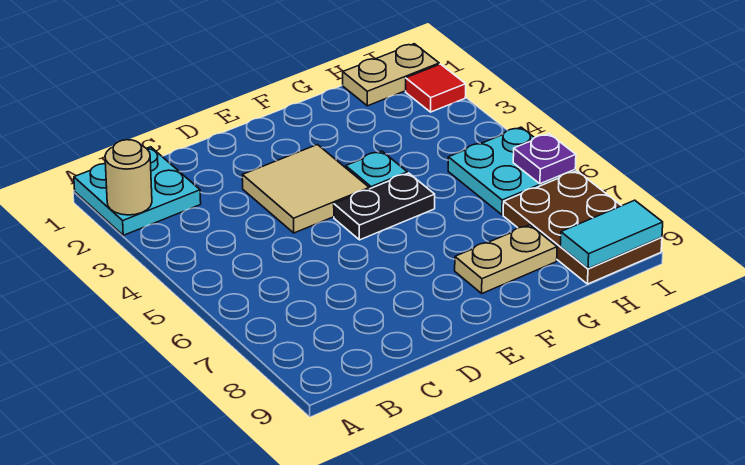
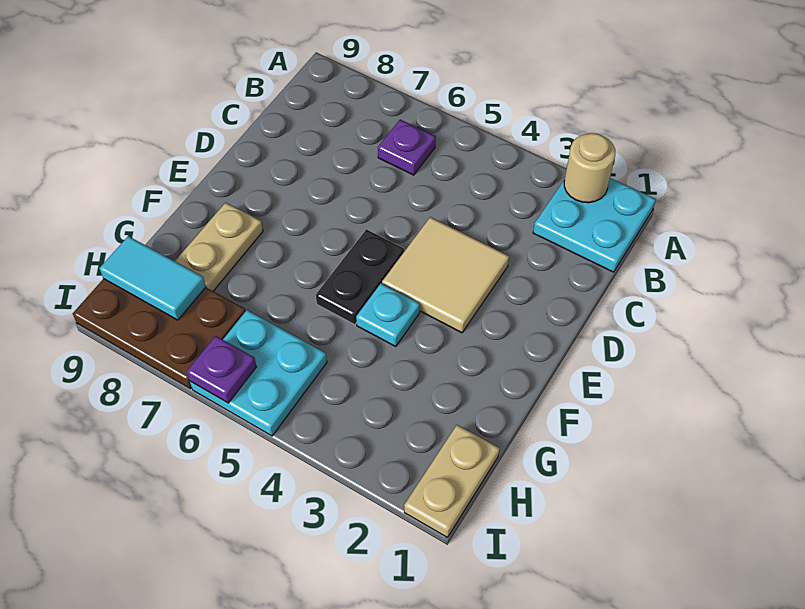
none -> purple plate B6 level 1
cyan tile H9:I9 level 2 -> cyan tile H8:H9 level 2
red tile I2 level 1 -> none

